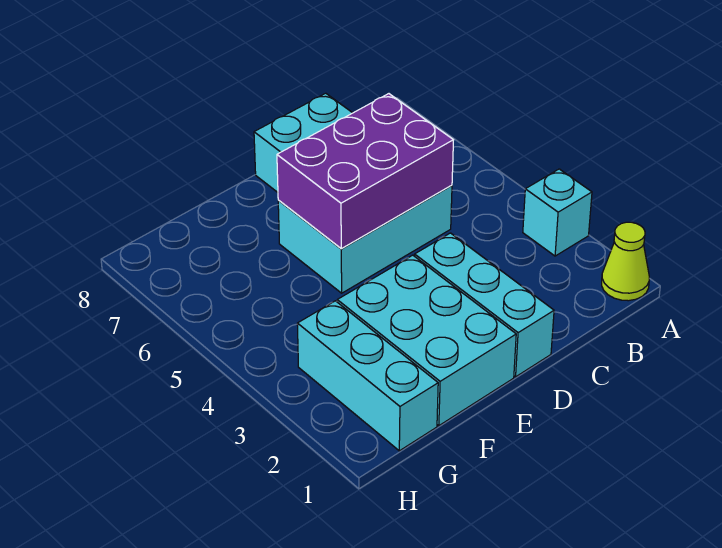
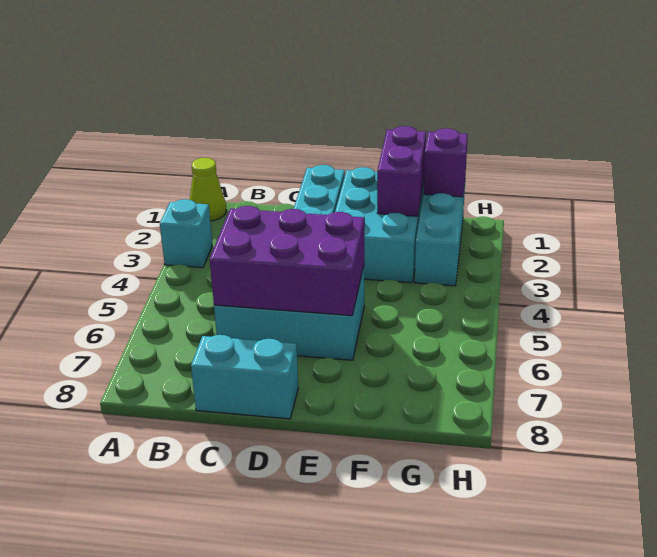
none -> purple brick F1:F2 level 2
none -> purple brick G1 level 2

